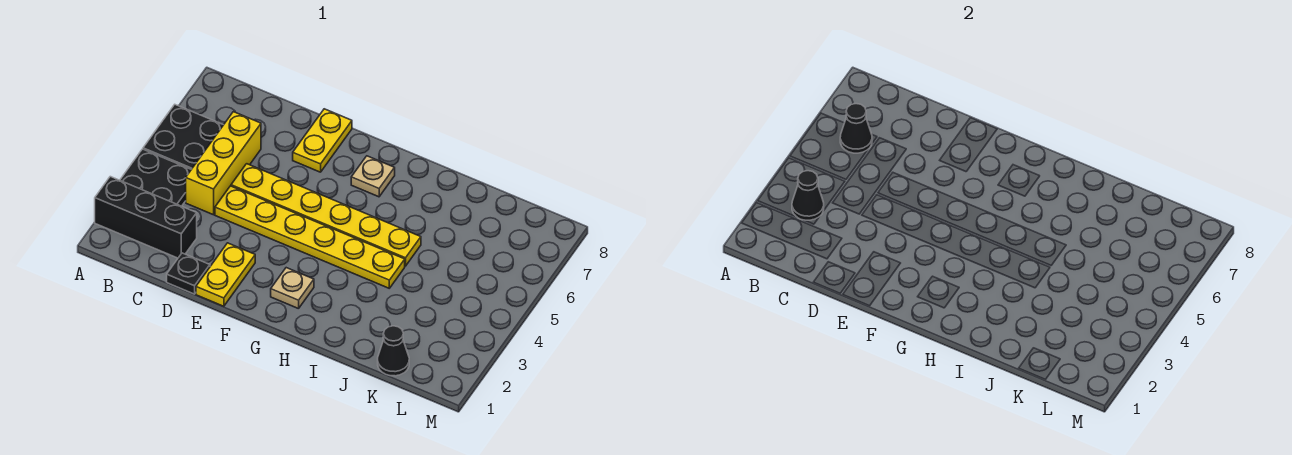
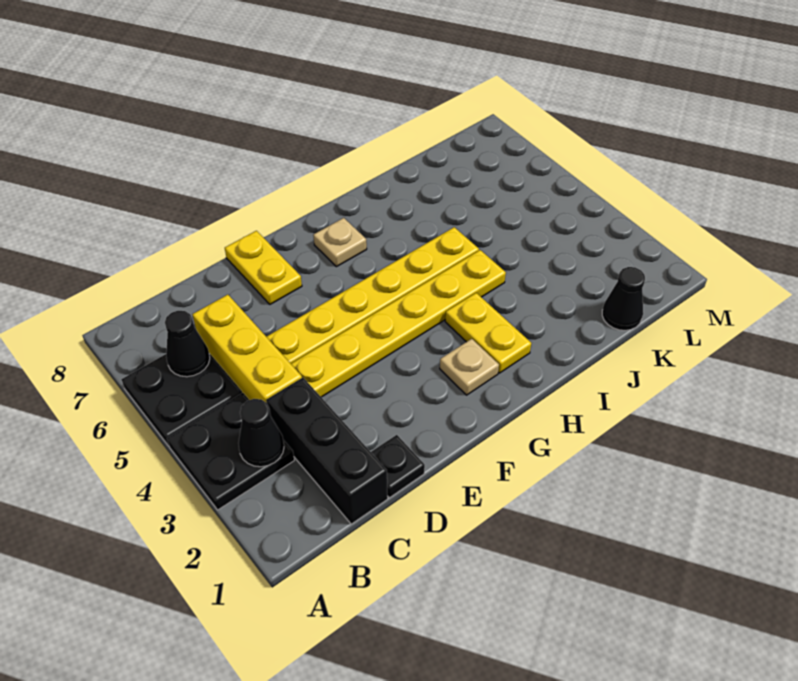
black brick A2:C2 level 1 -> black brick C1:C3 level 1
yellow plate E1:E2 level 1 -> yellow plate H2:H3 level 1

